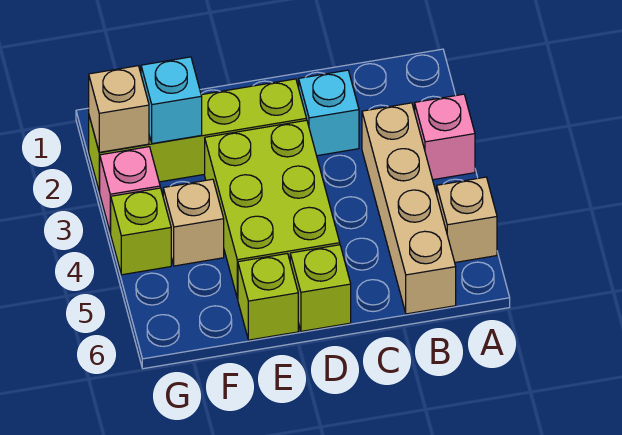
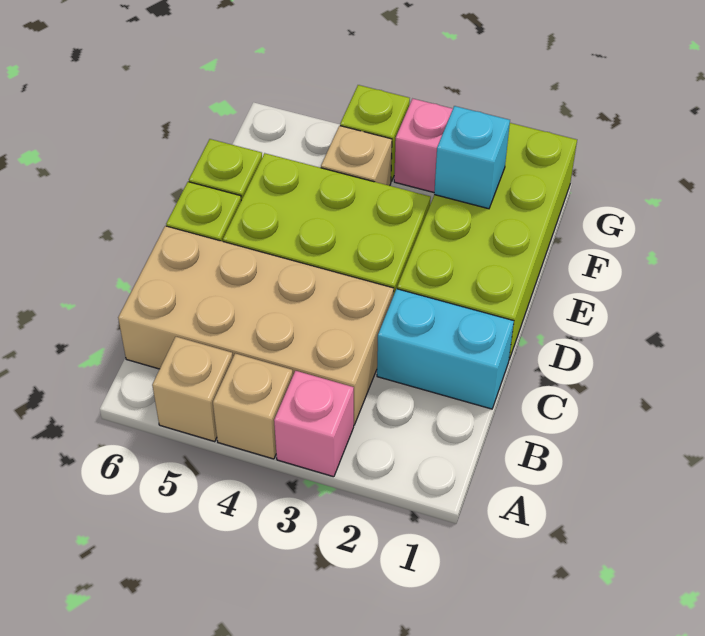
tan brick B3:B6 level 1 -> tan brick B3:C6 level 1
cyan brick C2 level 1 -> cyan brick C1:C2 level 1
lime brick D2:G2 level 1 -> lime brick D1:G2 level 1
tan brick G2 level 2 -> tan brick A4 level 1

